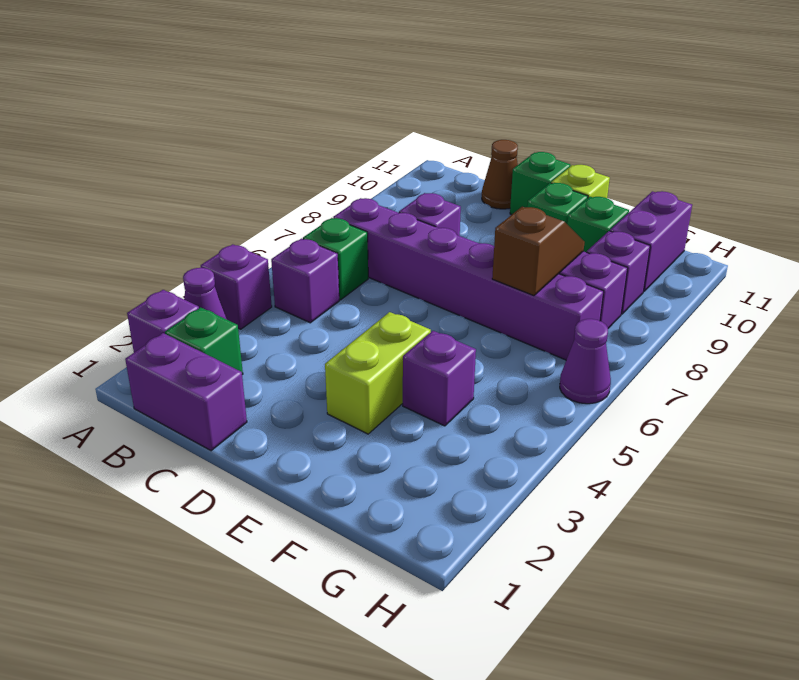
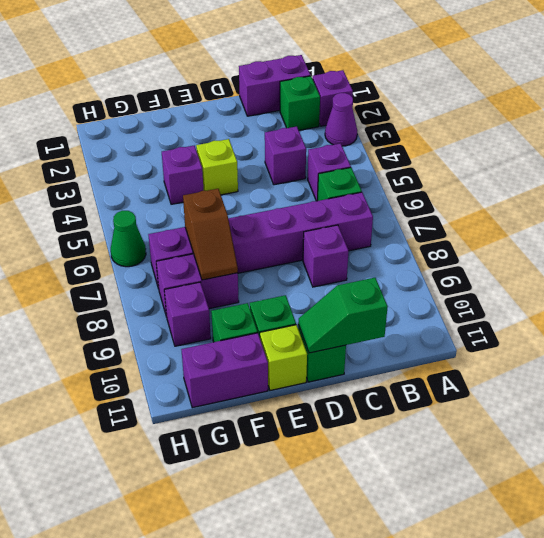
purple brick A4 level 1 -> purple brick C4 level 1
brown cone C11 level 1 -> none
none -> green slope C11:D11 level 2 top C
lime brick E3:E4 level 1 -> lime brick E4 level 1
purple brick G10:G11 level 1 -> purple brick F11:G11 level 1
purple cone H6 level 1 -> green cone H6 level 1

